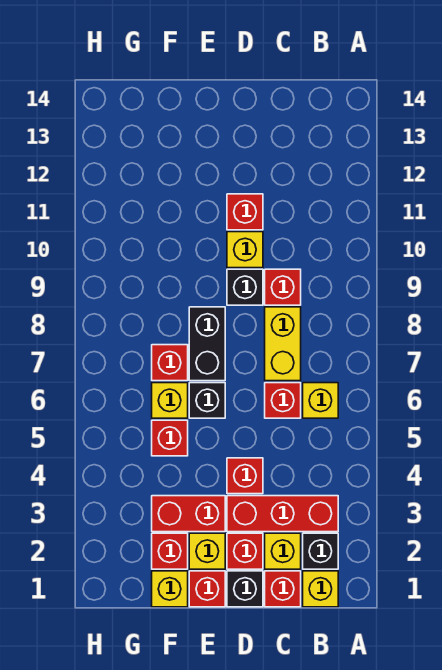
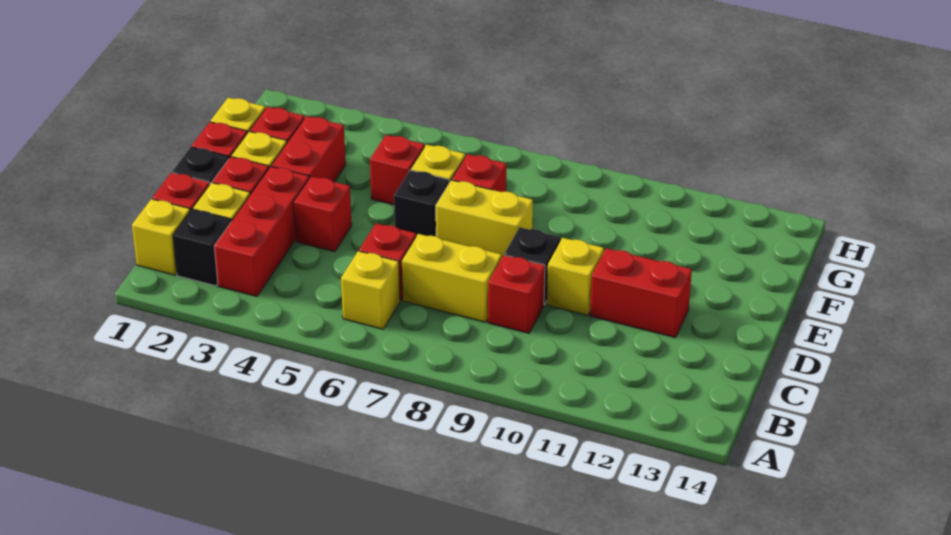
red brick D11 level 1 -> red brick D11:D12 level 1
black brick E7:E8 level 1 -> yellow brick E7:E8 level 1

